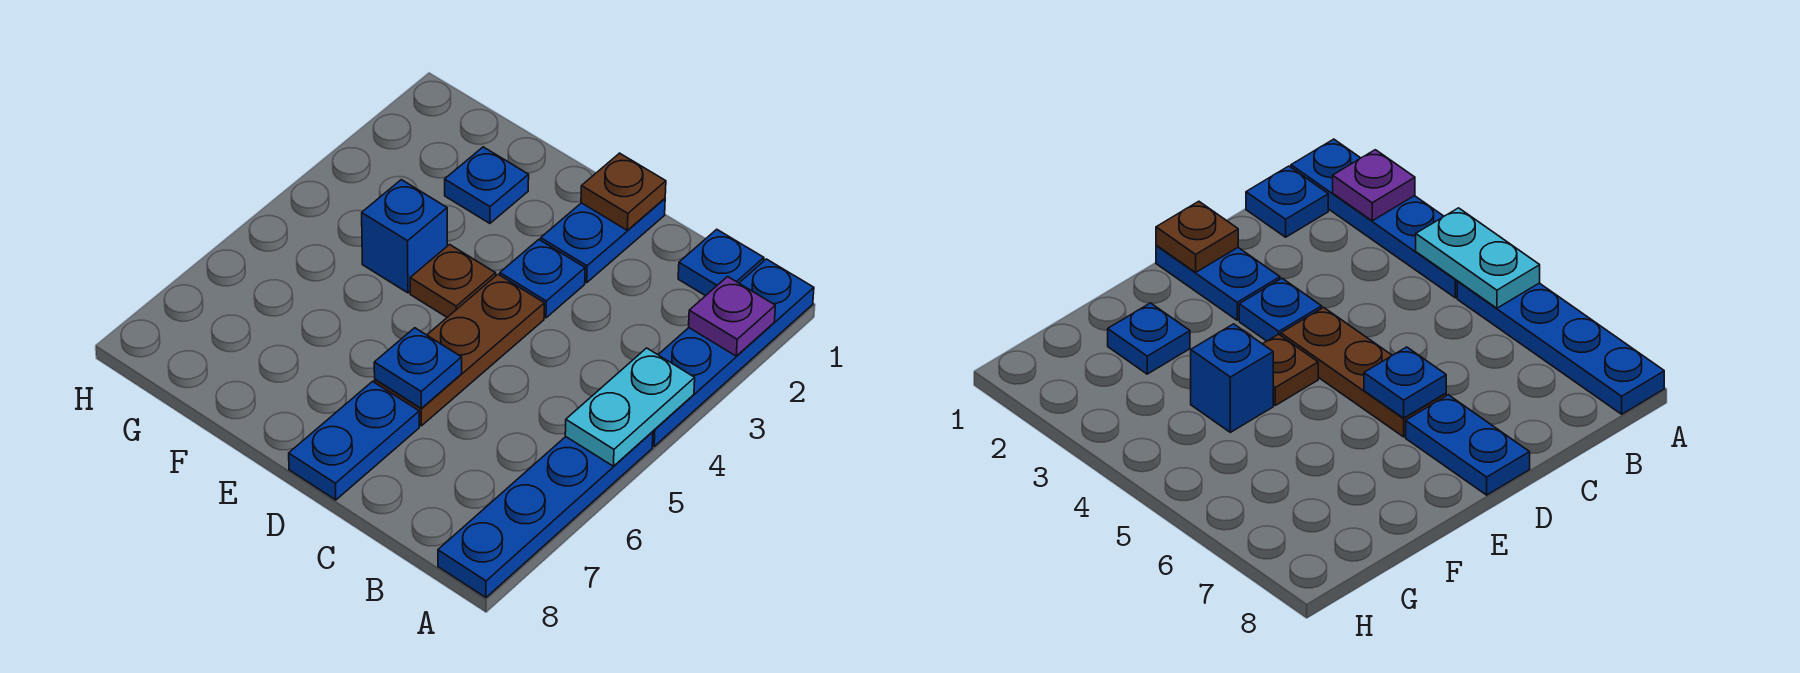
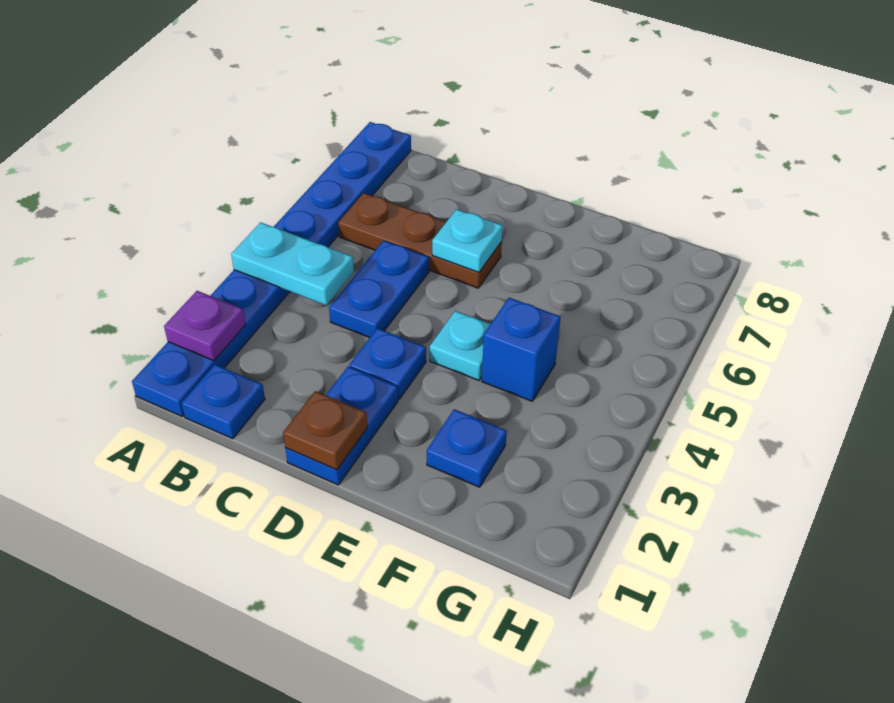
cyan plate A4:A5 level 2 -> cyan plate A4:B4 level 2
brown plate D4:D6 level 1 -> brown plate B6:D6 level 1
blue plate D6 level 2 -> cyan plate D6 level 2
blue plate D7:D8 level 1 -> blue plate C4:C5 level 1
brown plate E4 level 1 -> cyan plate E4 level 1

